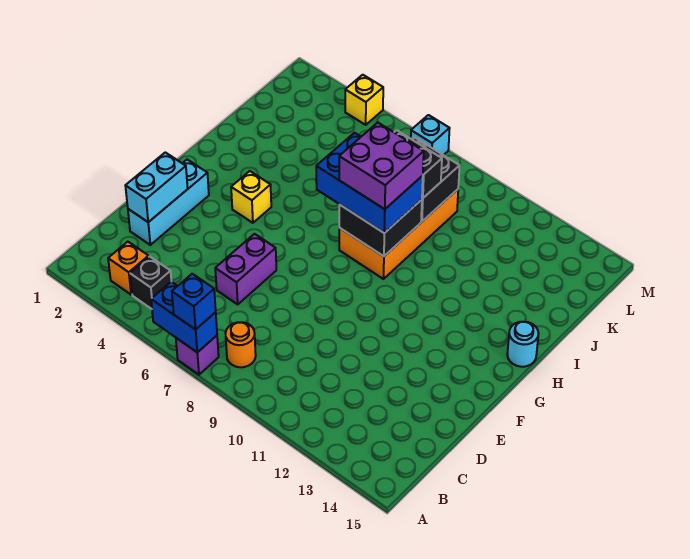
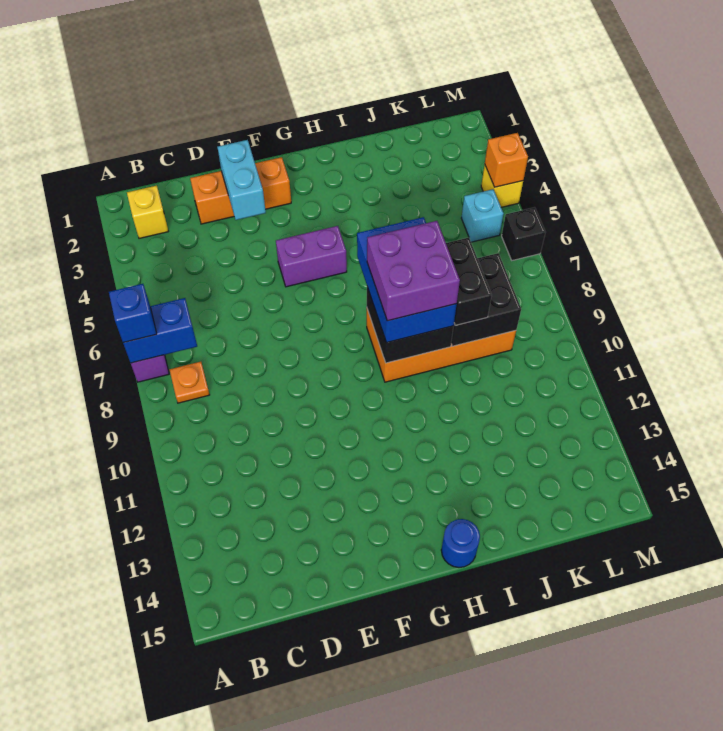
blue brick A6:A7 level 2 -> blue brick A7:B7 level 2
orange brick B3 level 1 -> orange brick M4 level 2
black brick B4 level 1 -> black brick M6 level 1
orange round brick B8 level 1 -> orange plate B8 level 1
cyan brick D2:F2 level 1 -> orange brick D2:F2 level 1
cyan brick D2:E2 level 2 -> cyan brick E2:E3 level 2
purple brick D6:E6 level 1 -> purple brick F5:G5 level 1
yellow brick G4 level 1 -> yellow brick B2 level 1
cyan round brick H15 level 1 -> blue round brick H15 level 1
cyan brick M7 level 1 -> cyan brick L5 level 1

